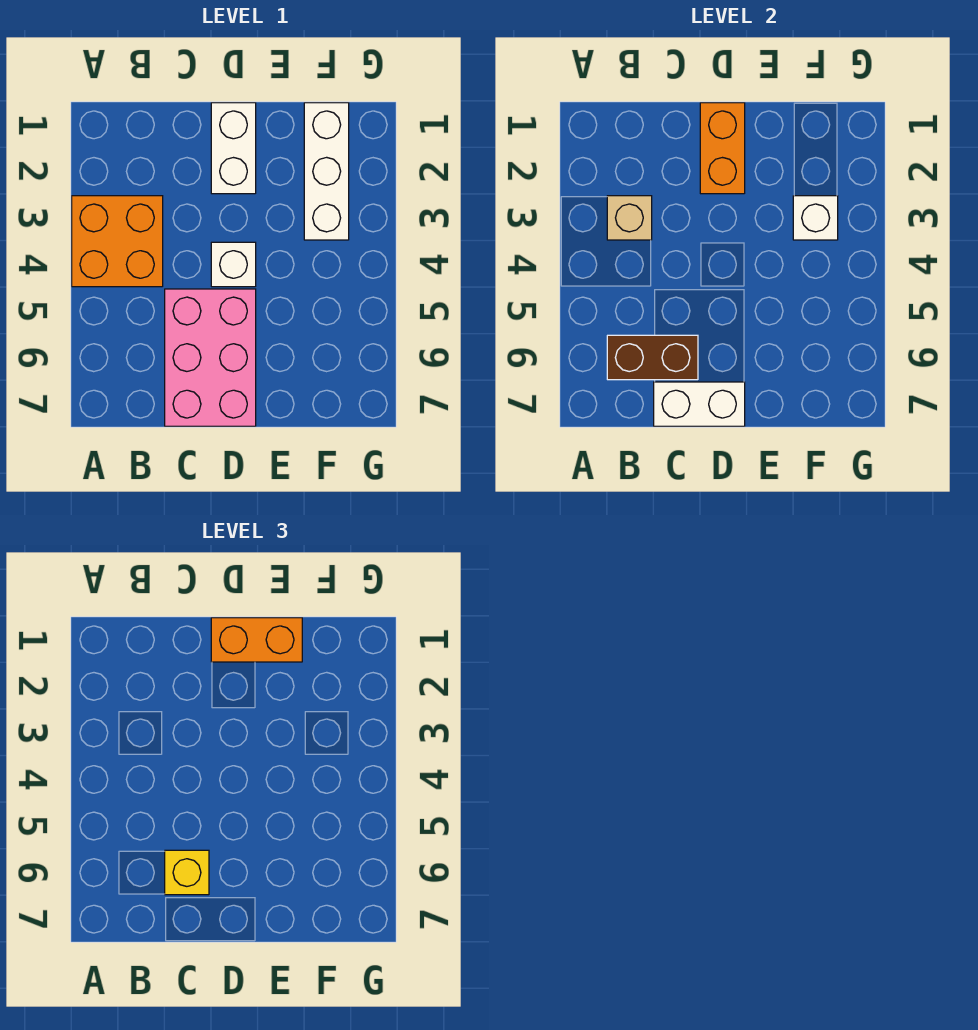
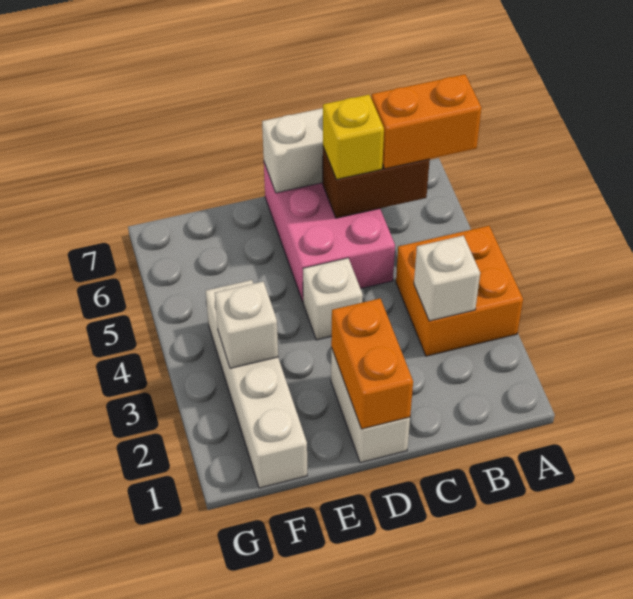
tan brick B3 level 2 -> white brick B3 level 2
orange brick D1:E1 level 3 -> orange brick A6:B6 level 3
white brick F1:F3 level 1 -> white brick F1:F4 level 1

